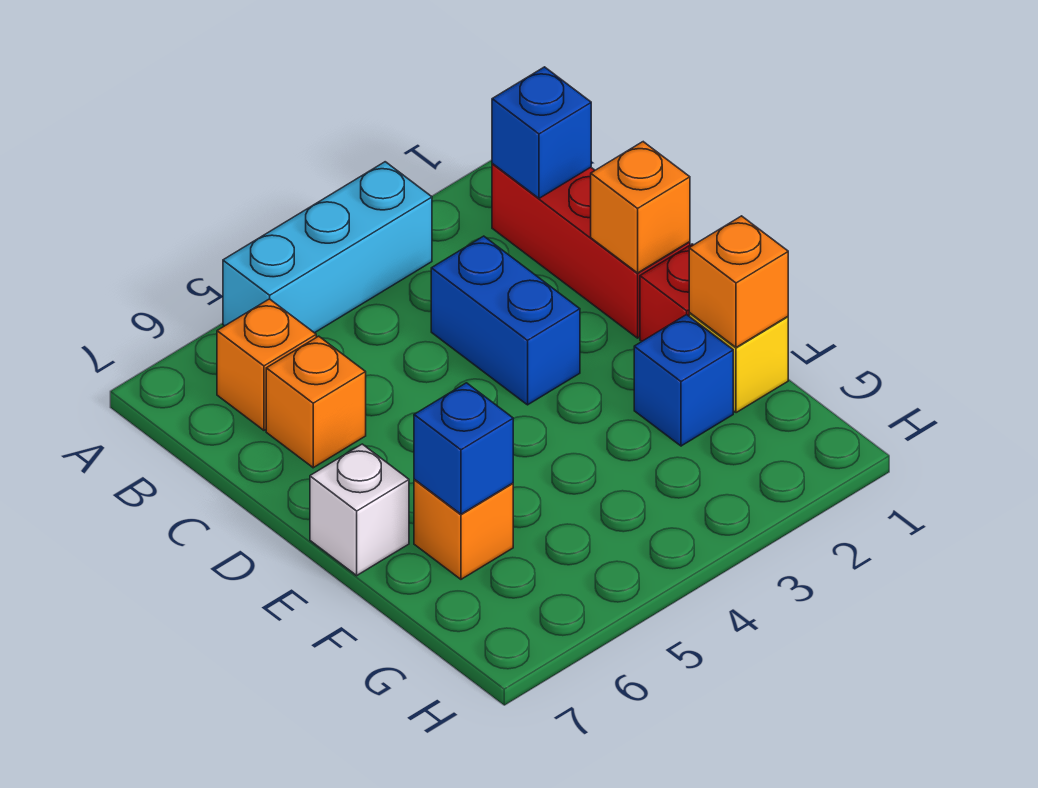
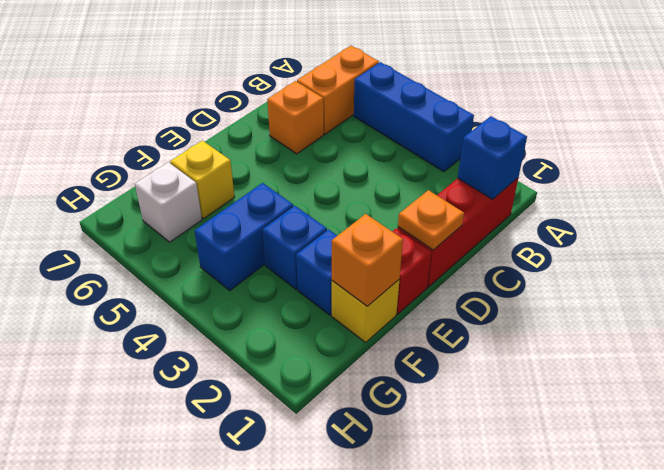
cyan brick A3:A5 level 1 -> blue brick A3:A5 level 1
orange brick B6 level 1 -> orange brick A6:B6 level 1
blue brick C3:D3 level 1 -> blue brick F4:G4 level 1
orange brick D1 level 2 -> orange plate D1 level 2
white brick E7 level 1 -> white brick G6 level 1
orange brick F6 level 1 -> yellow brick F6 level 1
blue brick F6 level 2 -> blue brick F3 level 1

